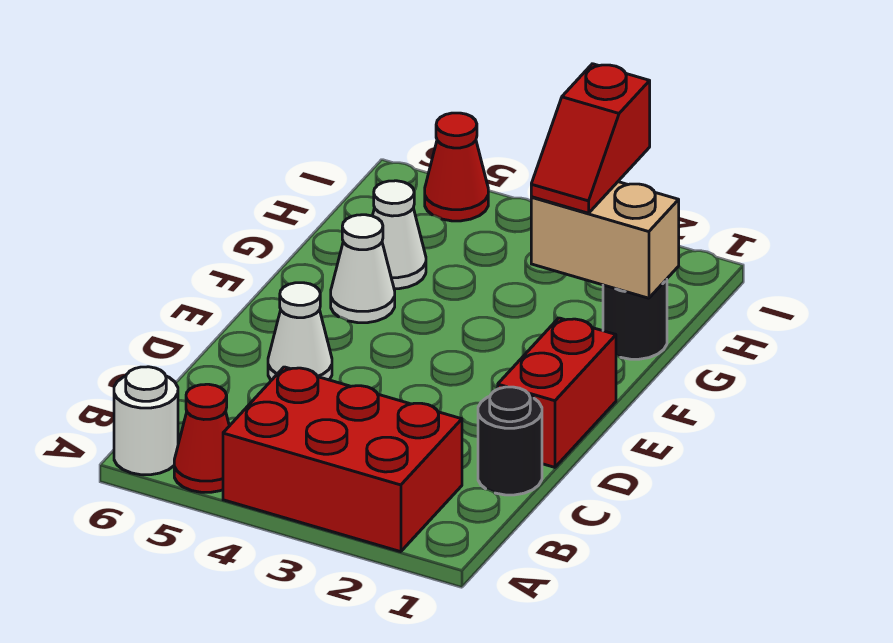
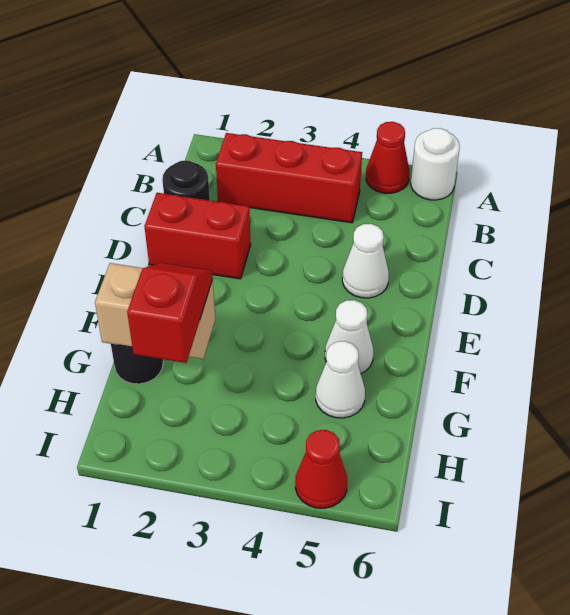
red brick A2:B4 level 1 -> red brick B2:B4 level 1
red brick D1:E1 level 1 -> red brick D1:D2 level 1

